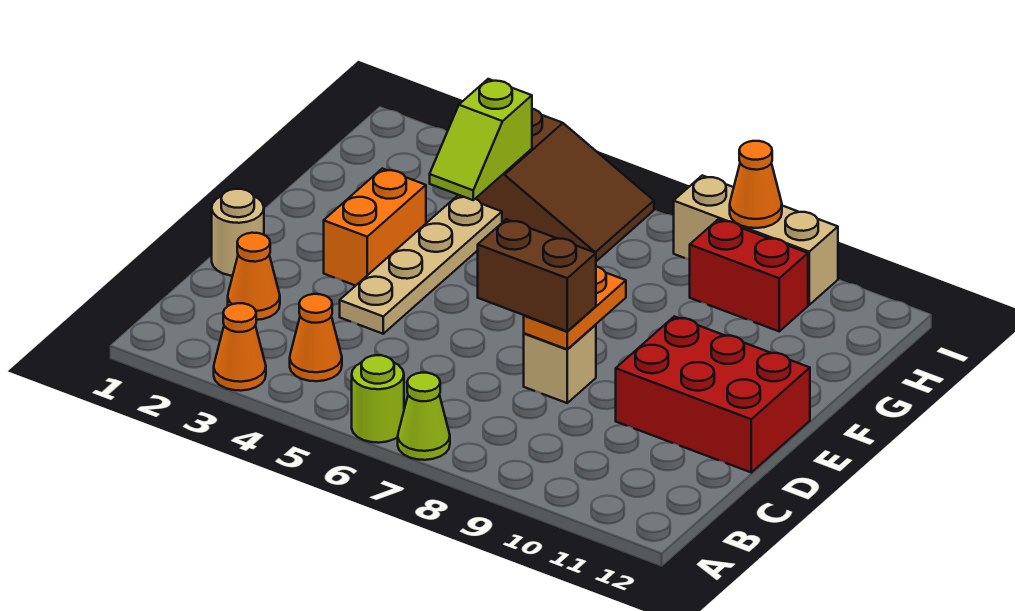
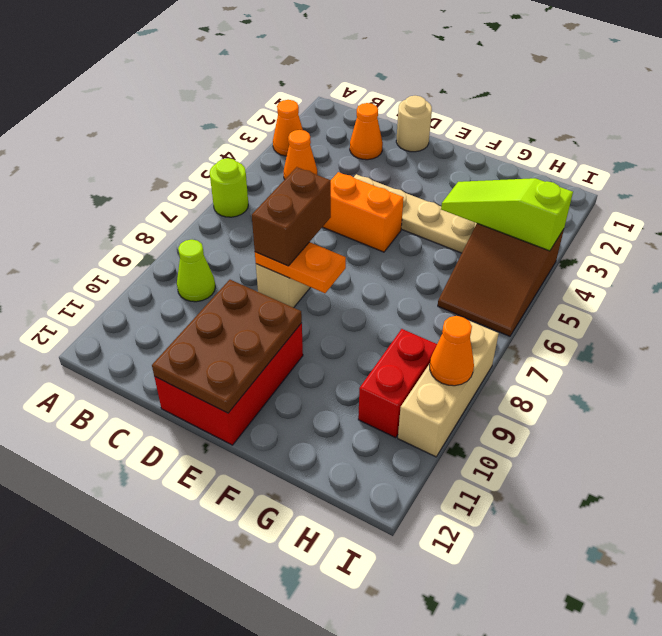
lime cone A7 level 1 -> lime cone B9 level 1
none -> brown plate D10:E12 level 2
orange brick E3:F3 level 1 -> orange brick D5:E5 level 1
lime slope G4:H4 level 2 top H -> lime slope G4:I4 level 2 top I

